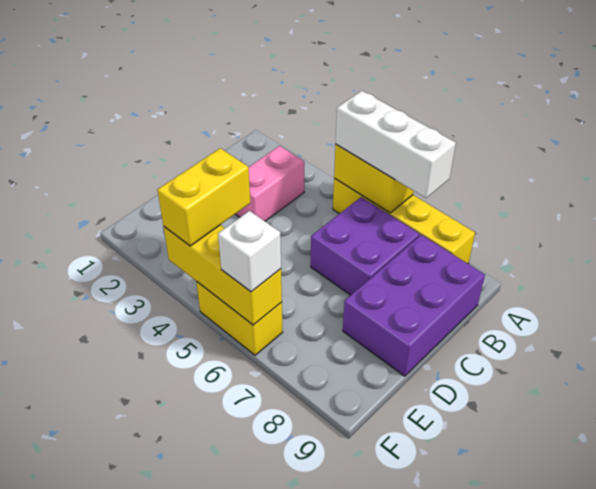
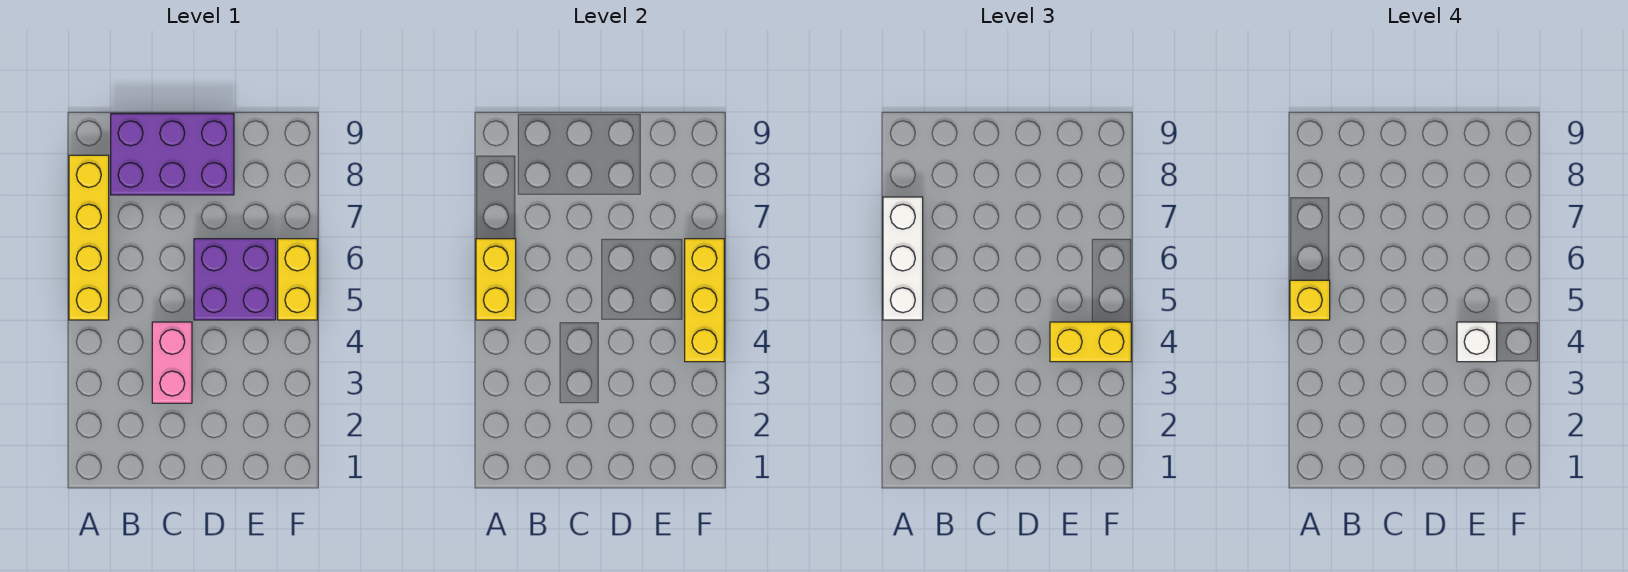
none -> yellow brick A5 level 4
pink brick B3:C3 level 1 -> pink brick C3:C4 level 1
purple brick B6:C7 level 1 -> purple brick D5:E6 level 1
white brick F6 level 3 -> white brick E4 level 4

